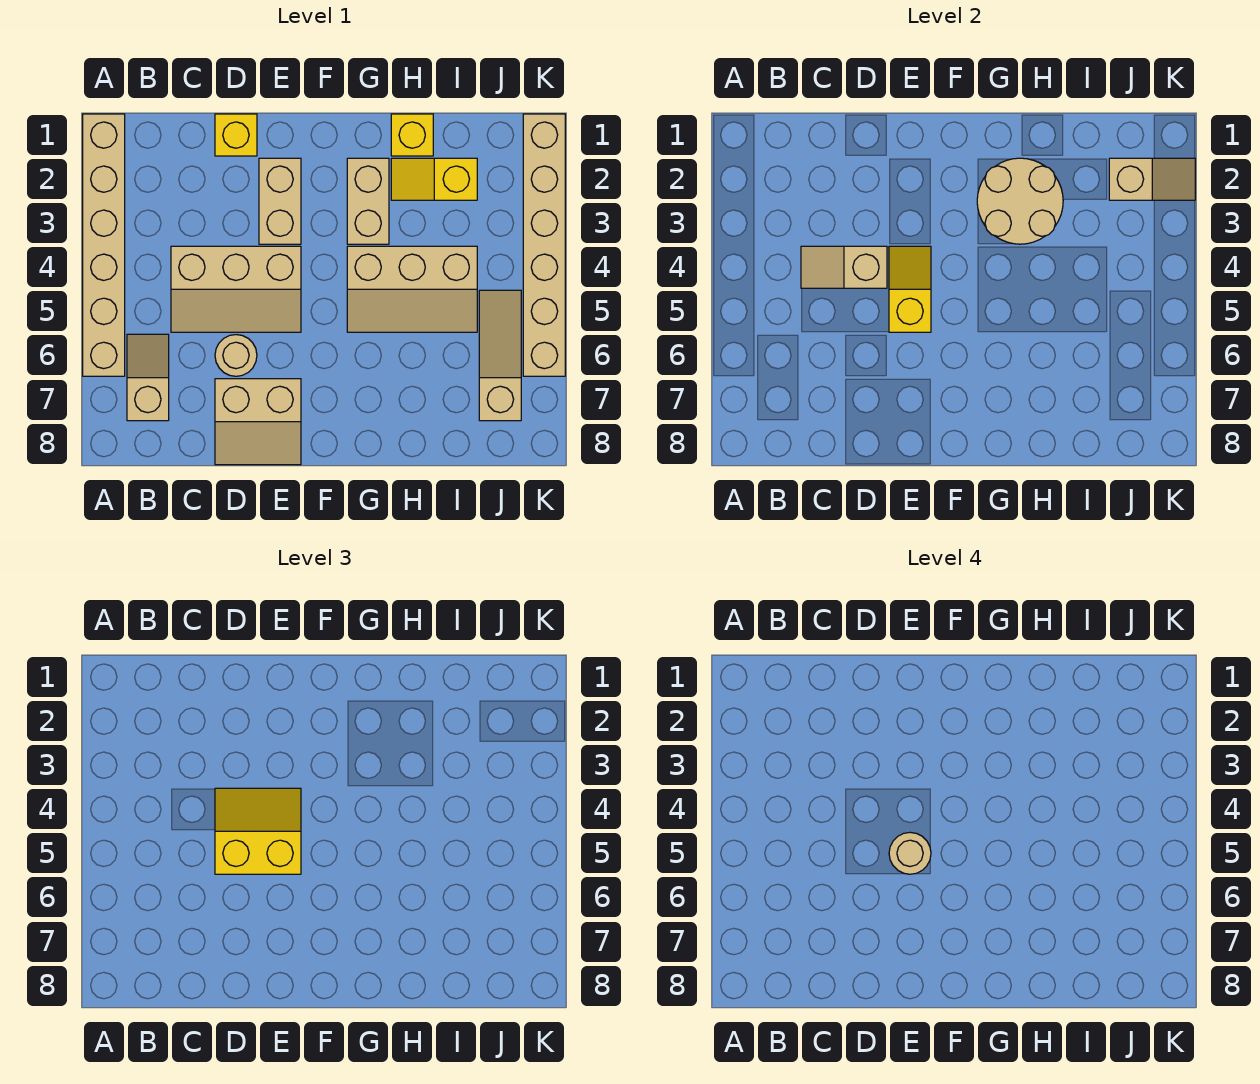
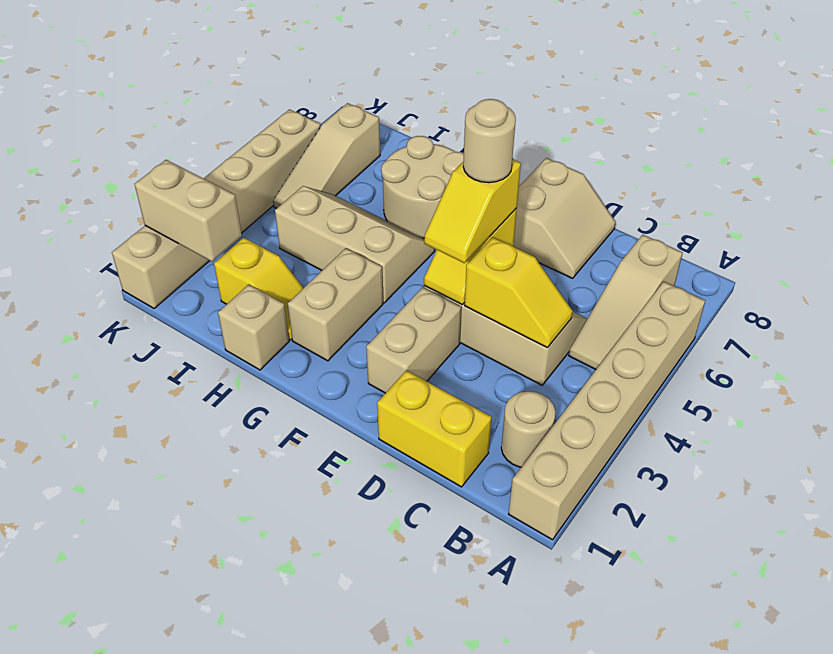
tan slope B6:B7 level 1 top 7 -> tan slope B5:B7 level 1 top 7
tan slope C4:D4 level 2 top D -> yellow slope C4:D4 level 2 top D
yellow brick D1 level 1 -> yellow brick C1:D1 level 1
yellow slope D4:E5 level 3 top 5 -> yellow slope E4:E5 level 3 top 5
tan round brick D6 level 1 -> tan round brick B2 level 1
tan slope D7:E8 level 1 top 7 -> tan slope D7:E8 level 1 top E
tan round brick G2:H3 level 2 -> tan round brick G6:H7 level 1
yellow brick H1 level 1 -> tan brick H1 level 1
tan slope J2:K2 level 2 top J -> tan brick J2:K2 level 2

